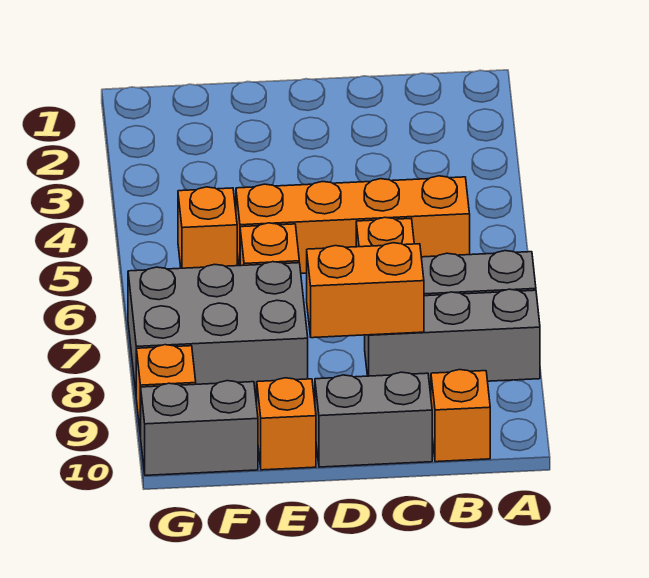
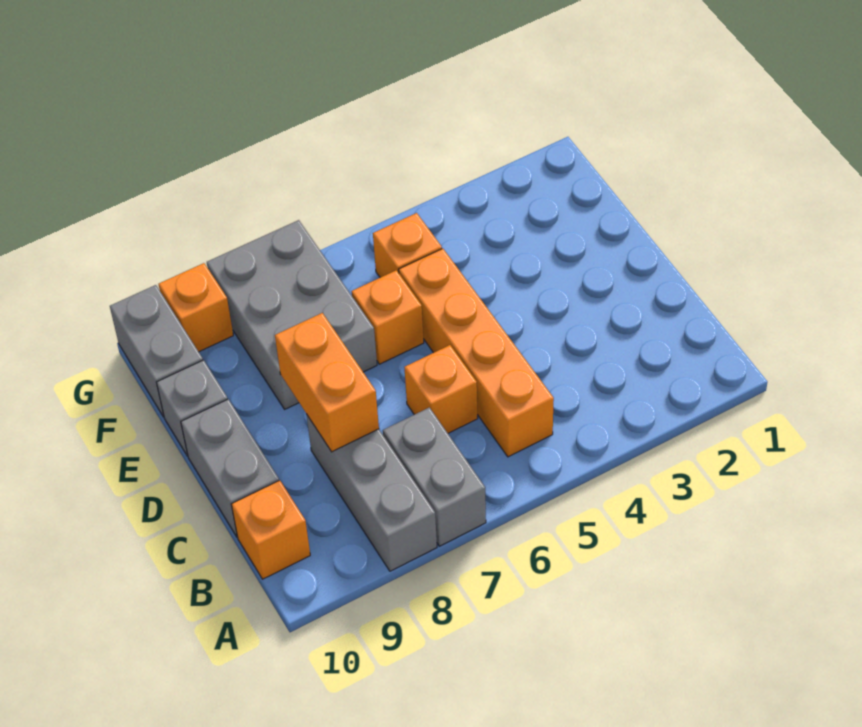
orange brick E10 level 1 -> grey brick E10 level 1

